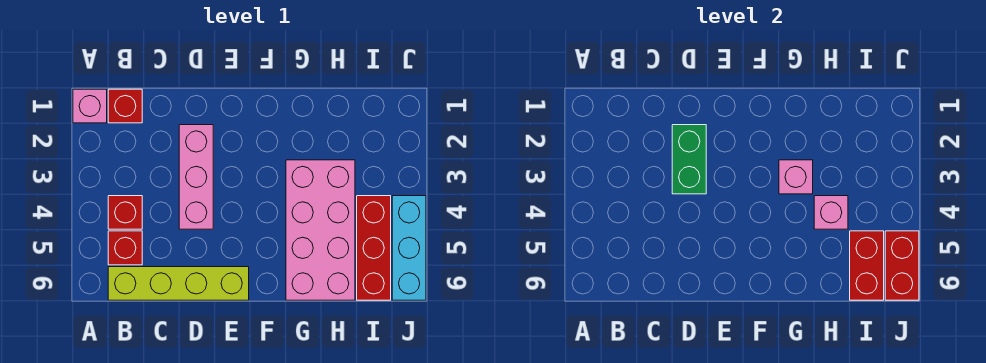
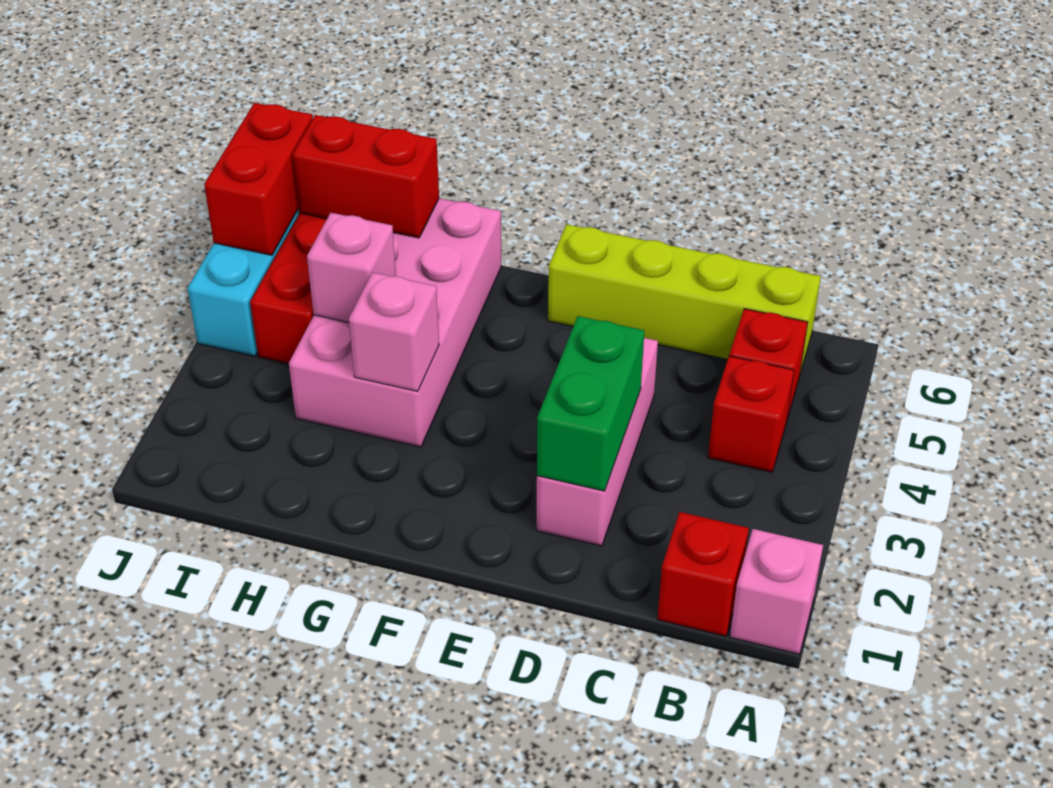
red brick I5:I6 level 2 -> red brick H6:I6 level 2

